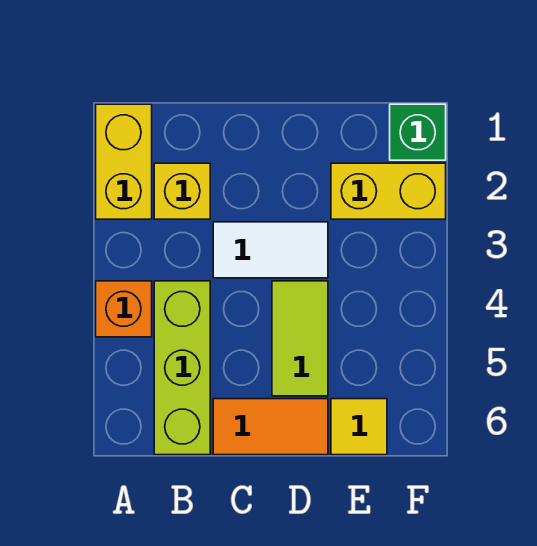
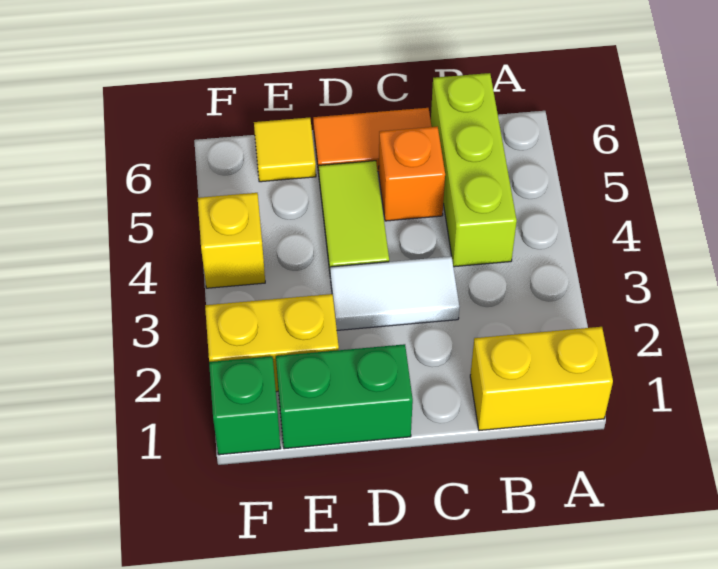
yellow brick A1:A2 level 1 -> yellow brick A1:B1 level 1
orange brick A4 level 1 -> orange brick C5 level 1
yellow brick B2 level 1 -> yellow brick F4 level 1
none -> green brick D1:E1 level 1

